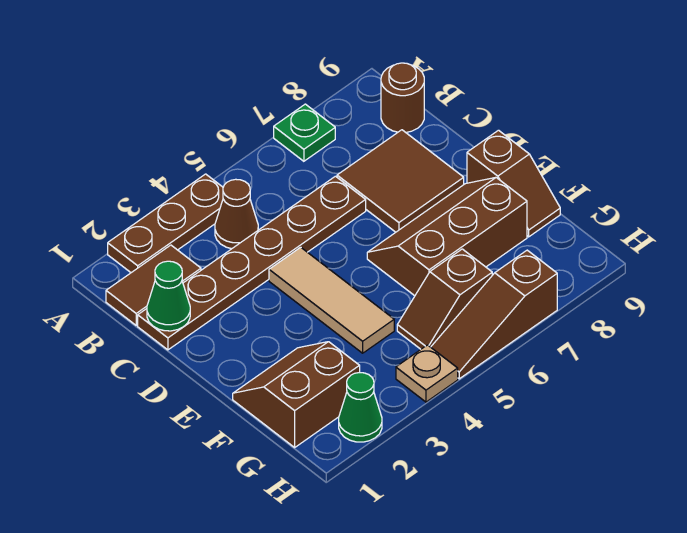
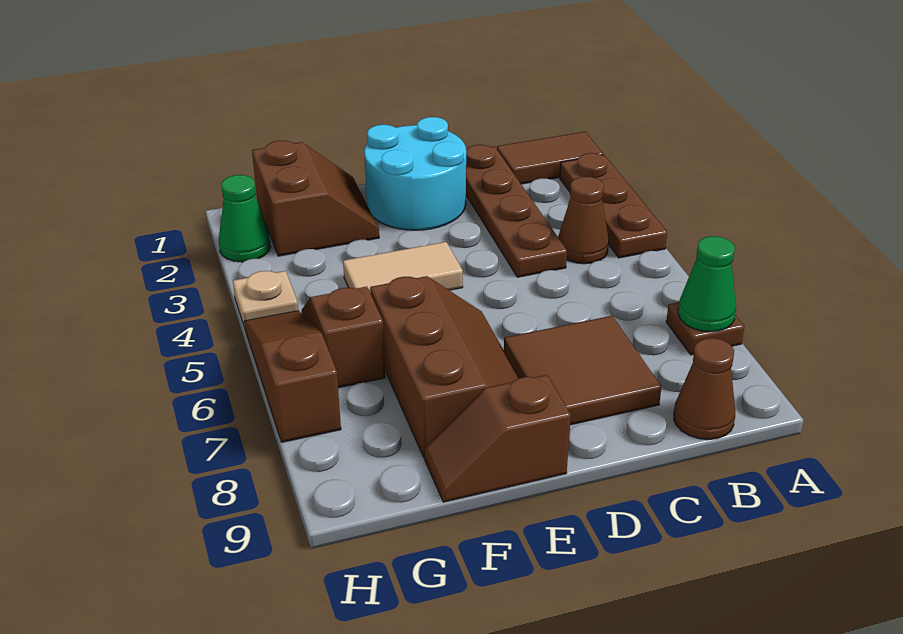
green plate A7 level 1 -> brown plate A7 level 1
brown tile B1:B2 level 1 -> brown tile A1:B1 level 1
brown round brick B9 level 1 -> brown cone B9 level 1
brown plate C1:C6 level 1 -> brown plate C1:C4 level 1
green cone C1 level 2 -> green cone A7 level 2
none -> cyan round brick D1:E2 level 1
tan tile D4:F4 level 1 -> tan tile E4:F4 level 1

